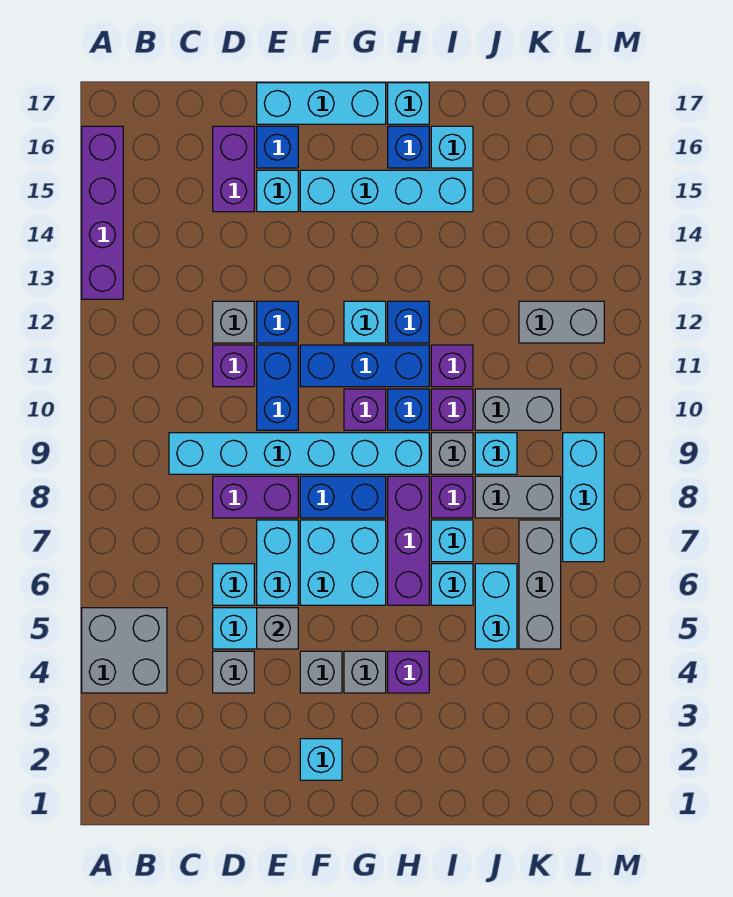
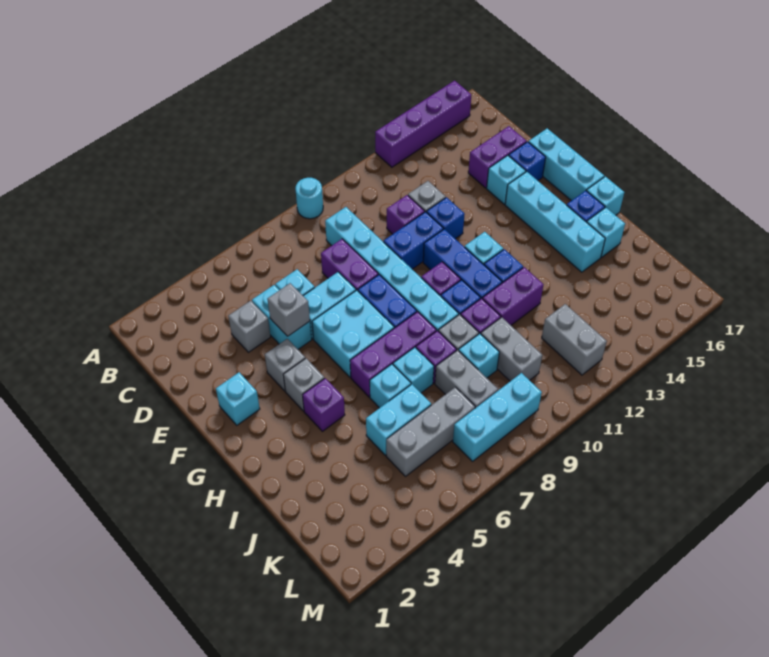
grey brick A4:B5 level 1 -> none
none -> cyan round brick A9 level 1
purple brick I11 level 1 -> purple brick I11:I12 level 1

